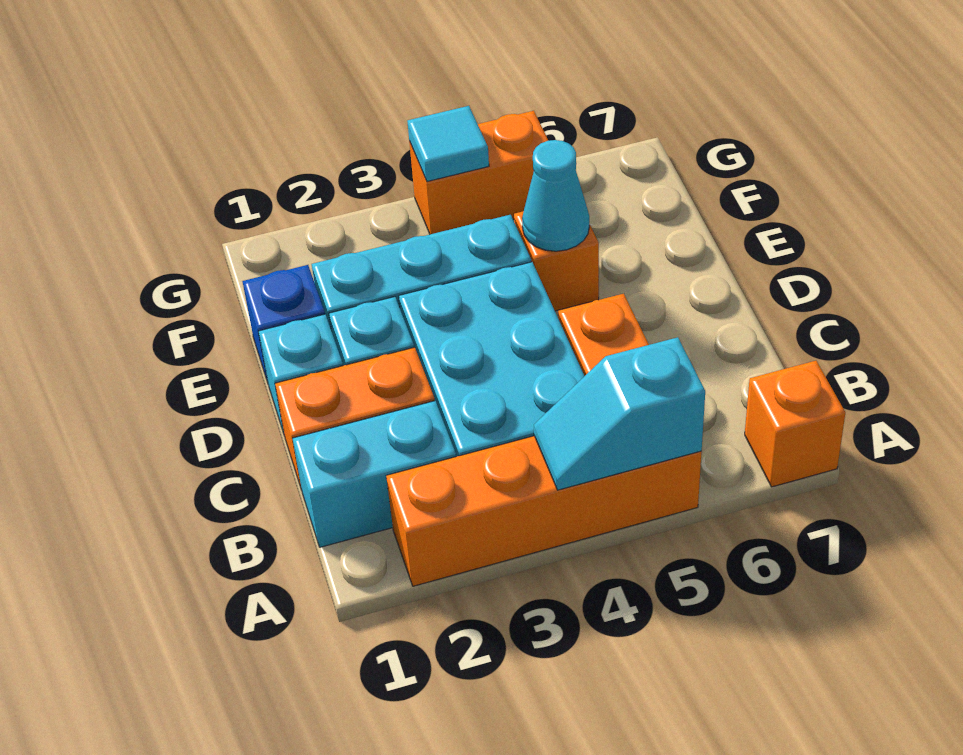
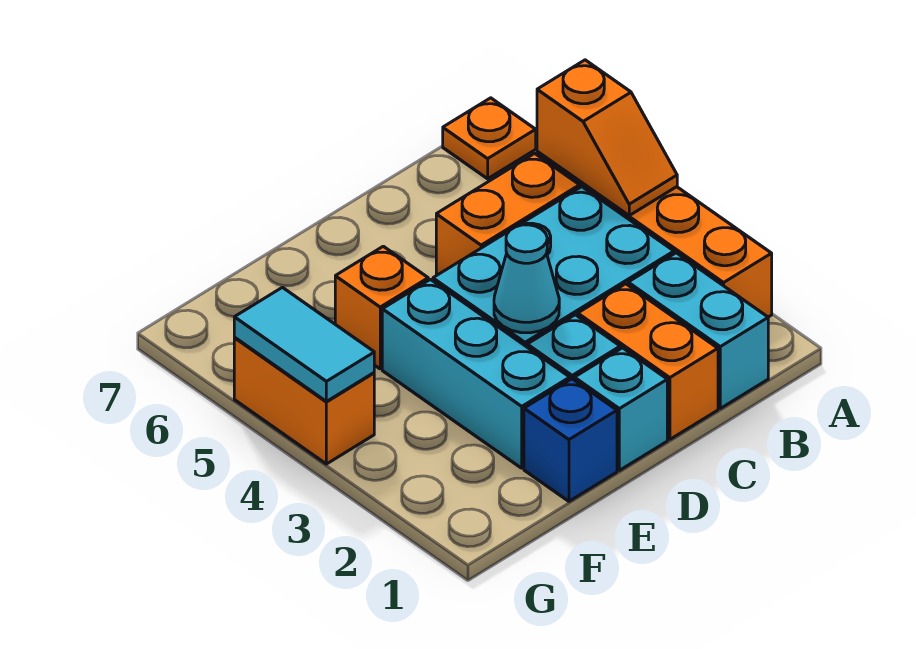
cyan slope A4:A5 level 2 top 5 -> orange slope A4:A5 level 2 top 5
orange brick A7 level 1 -> orange plate A7 level 1
cyan cone E5 level 2 -> cyan cone D3 level 2
cyan tile G4 level 2 -> cyan tile G4:G5 level 2

